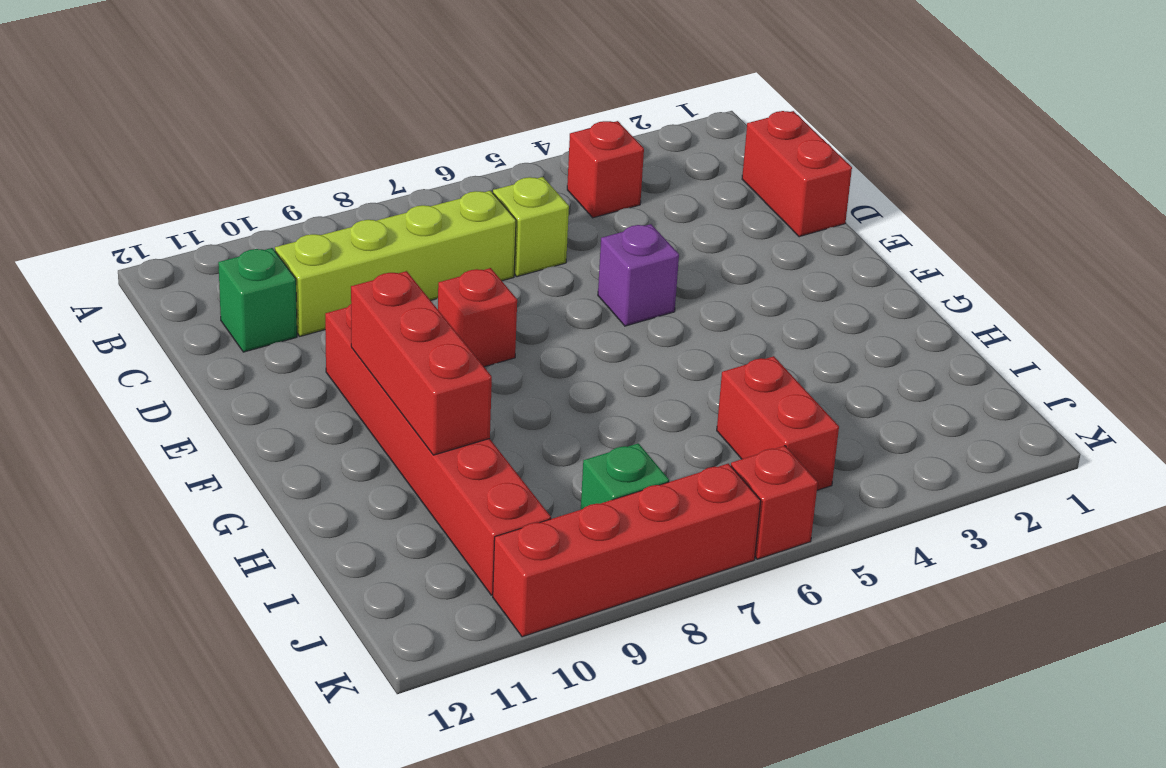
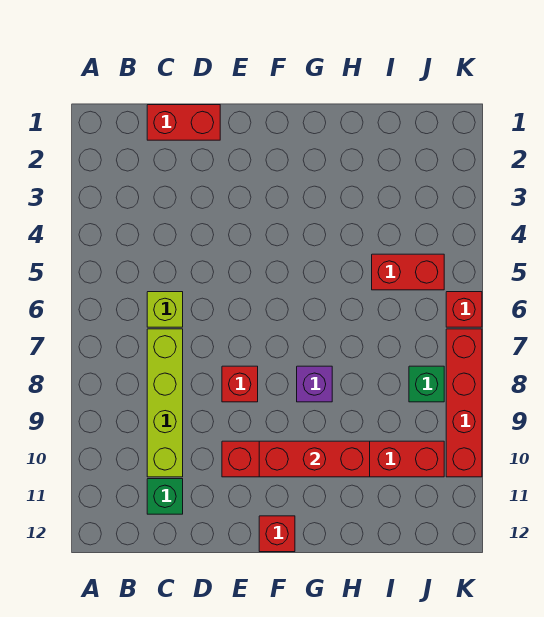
red brick B4 level 1 -> red brick F12 level 1
purple brick E5 level 1 -> purple brick G8 level 1

